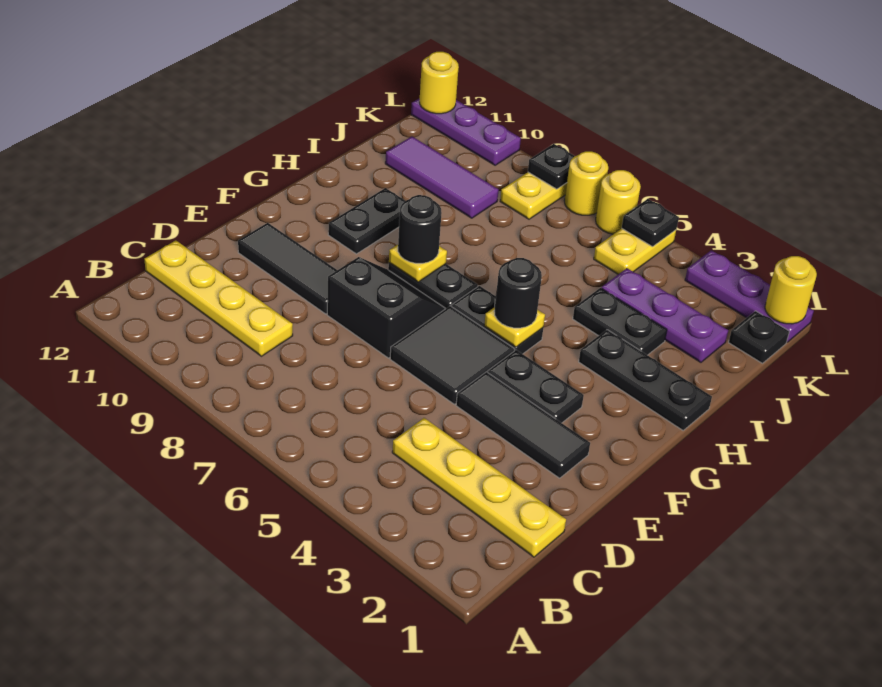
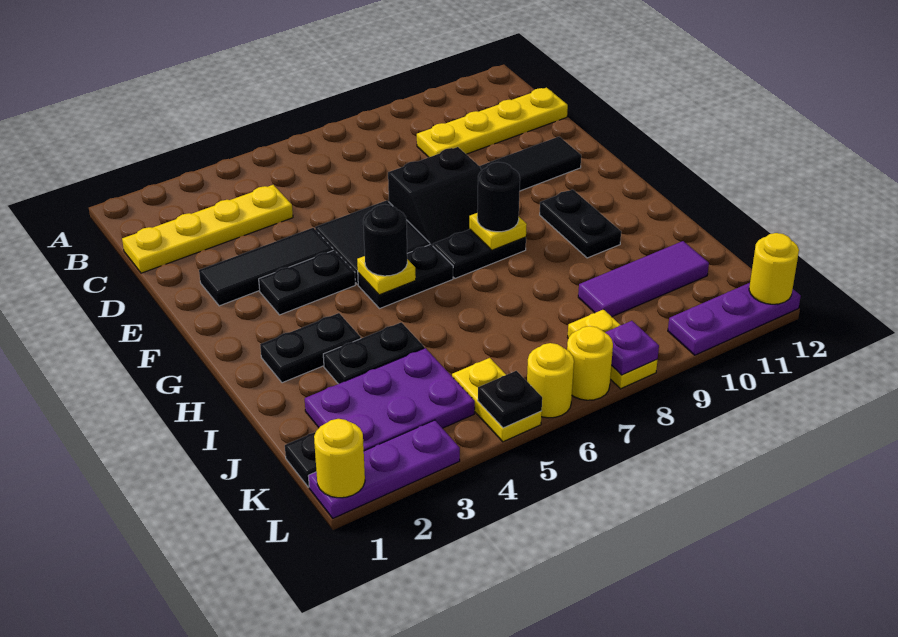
black plate H1:H3 level 1 -> black plate H2:H3 level 1
purple plate J2:J4 level 1 -> purple plate J2:K4 level 1
black plate L8 level 2 -> purple plate L8 level 2

